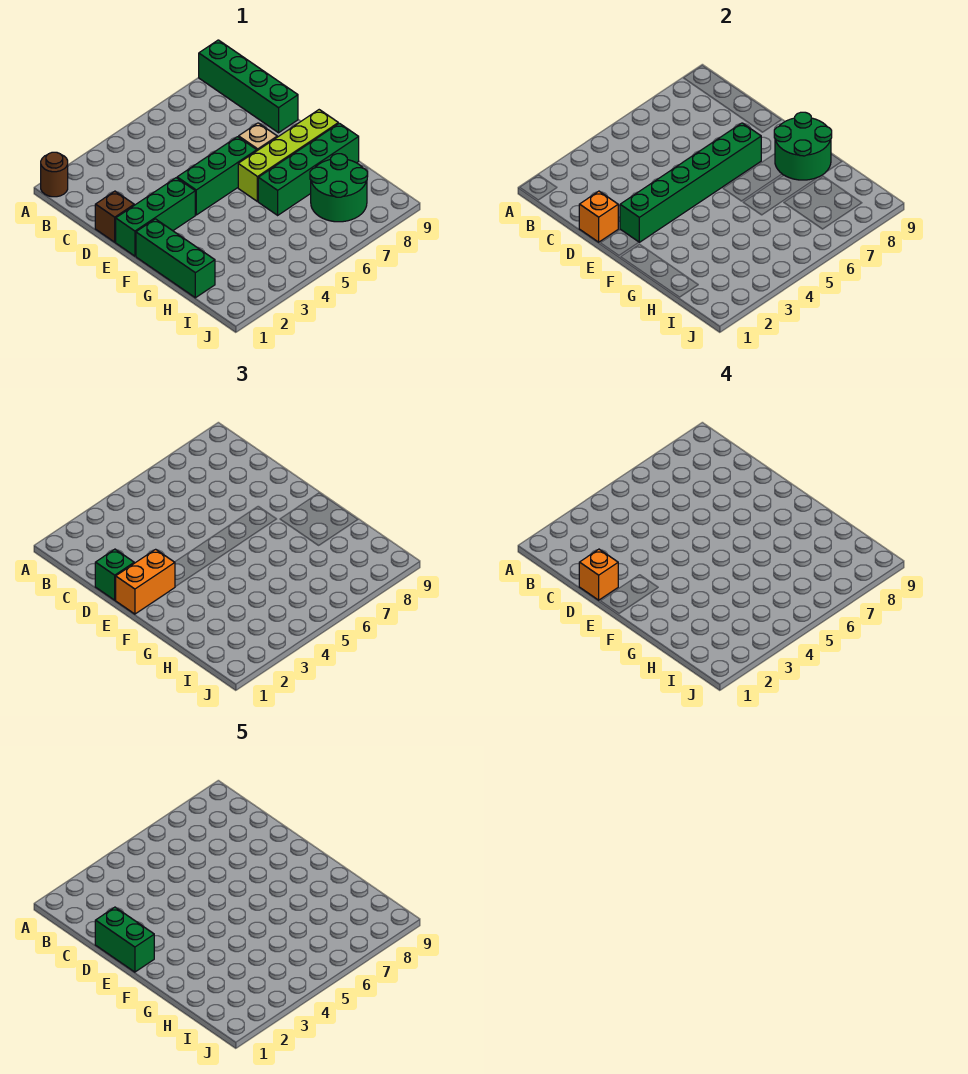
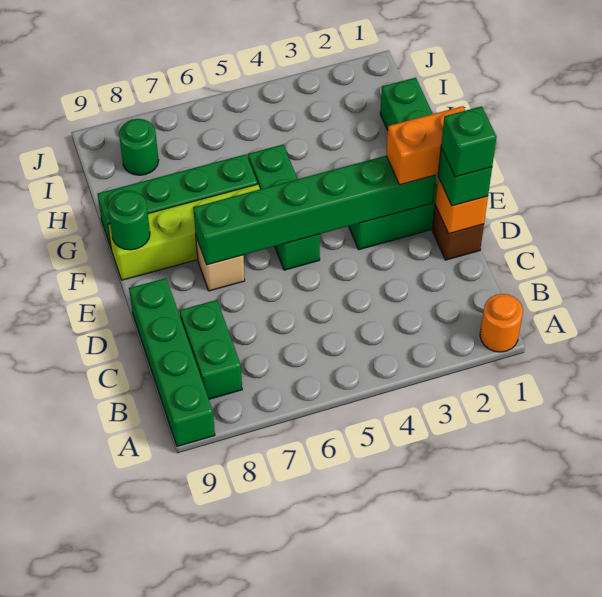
brown round brick A1 level 1 -> orange round brick A1 level 1
orange brick D1 level 4 -> green brick D1 level 4
green brick D1:E1 level 5 -> green brick B8:C8 level 1
green brick E4:E6 level 1 -> green brick E5:G5 level 1
green round brick F8:G9 level 2 -> green round brick F9 level 2
green round brick H7:I8 level 1 -> green round brick I8 level 1

